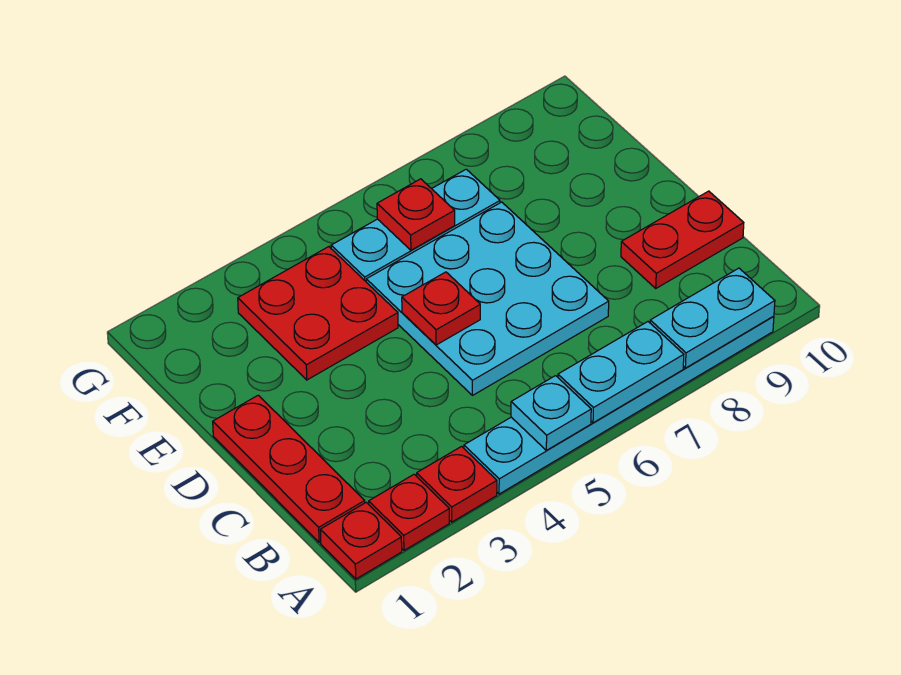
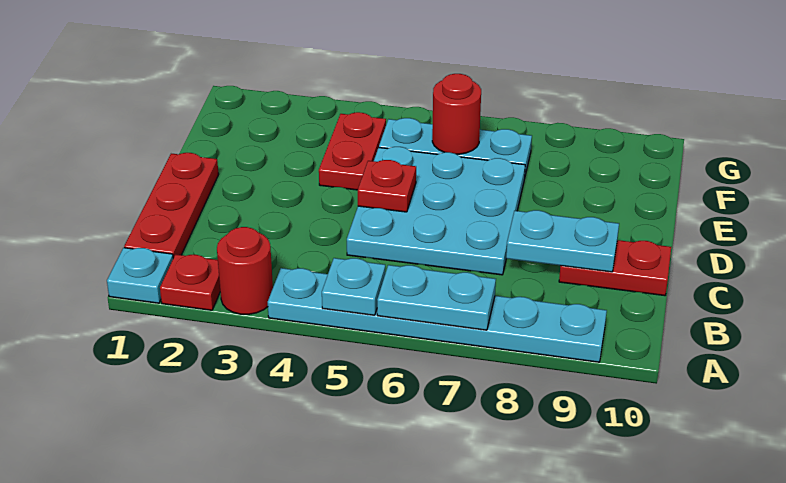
red plate A1 level 1 -> cyan plate A1 level 1
red plate A3 level 1 -> red round brick A3 level 1
cyan plate A8:A9 level 2 -> cyan plate C8:C9 level 2
red plate E3:F4 level 1 -> red plate E4:F4 level 1
red plate F6 level 2 -> red round brick F6 level 2

